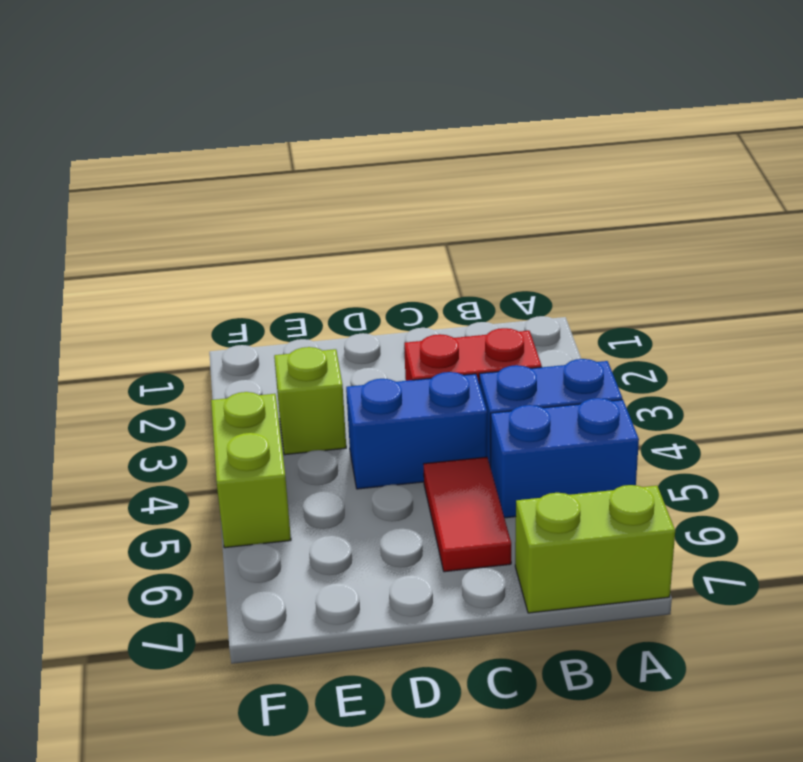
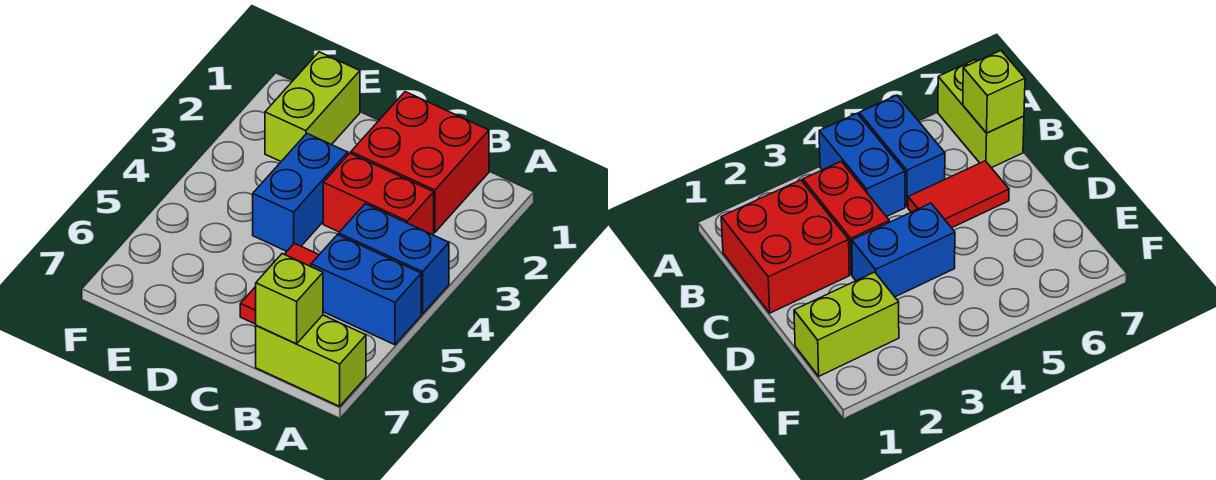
none -> red brick B1:C2 level 1
blue brick C4:D4 level 1 -> blue brick D3:D4 level 1
lime brick E3 level 1 -> lime brick B7 level 2
lime brick F4:F5 level 1 -> lime brick E1:E2 level 1

